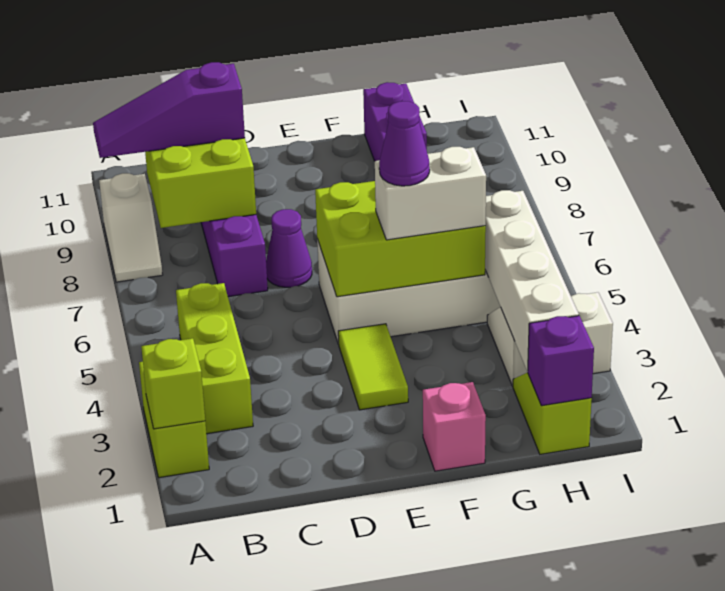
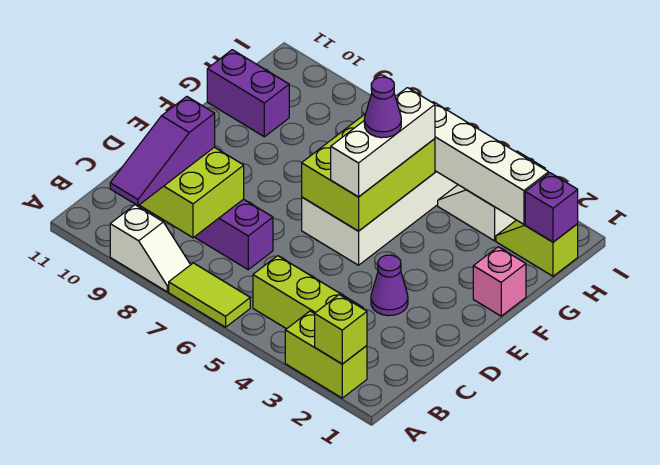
purple cone D7 level 1 -> purple cone D3 level 1
lime tile E3:E4 level 1 -> lime tile A6:A7 level 1
white brick F5:G5 level 3 -> white brick E5:G5 level 3

